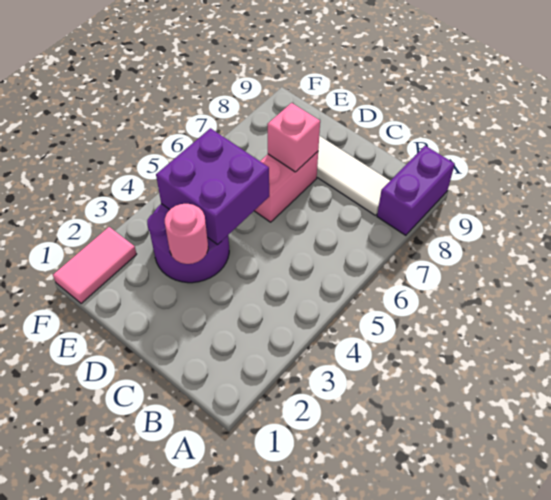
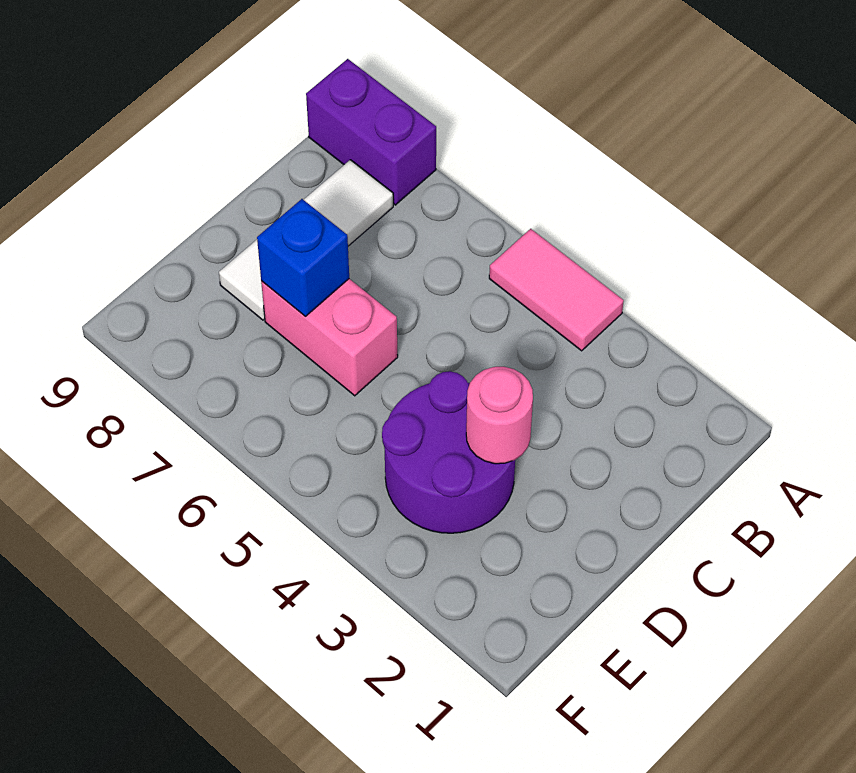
purple brick D4:E5 level 2 -> none
pink brick D7 level 2 -> blue brick D7 level 2
pink tile F1:F2 level 1 -> pink tile A4:A5 level 1

